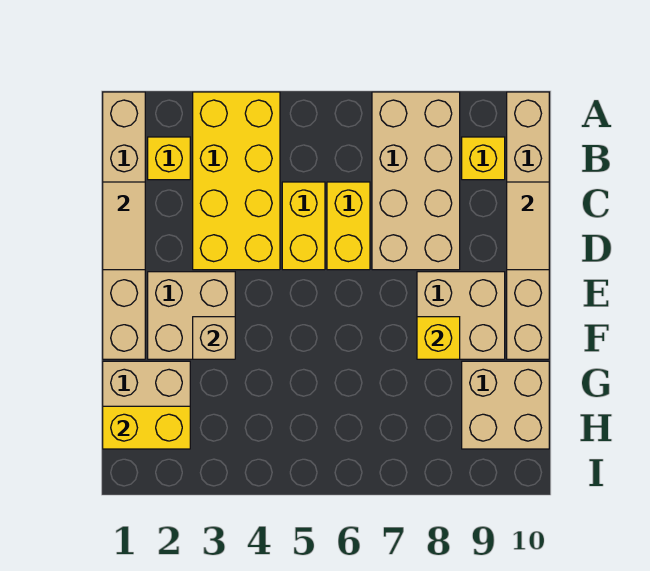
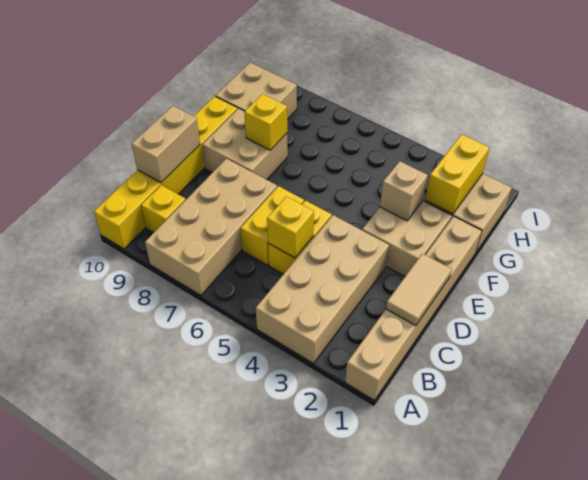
yellow brick A3:D4 level 1 -> tan brick A3:D4 level 1
tan brick A10:F10 level 1 -> yellow brick A10:F10 level 1
yellow brick B2 level 1 -> yellow brick C5 level 2
tan tile C10:D10 level 2 -> tan brick C10:D10 level 2
yellow brick H1:H2 level 2 -> yellow brick G2:H2 level 2

